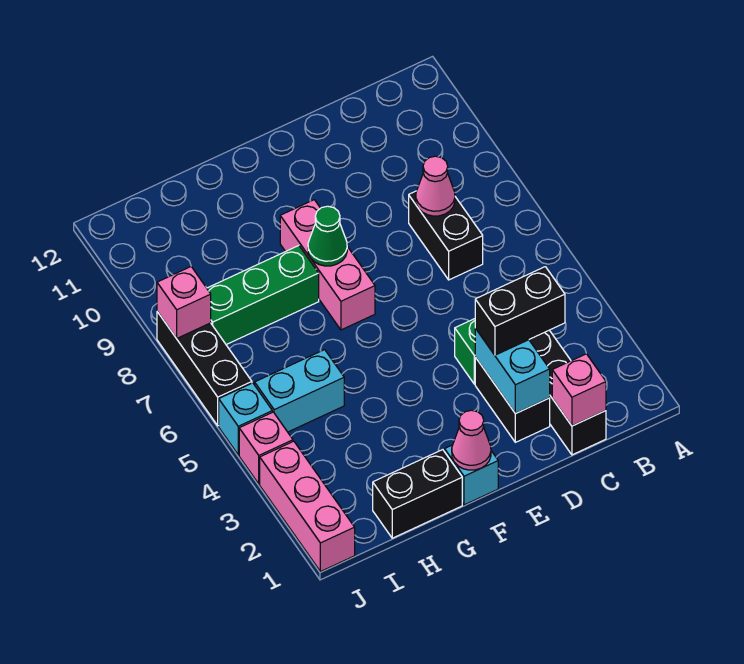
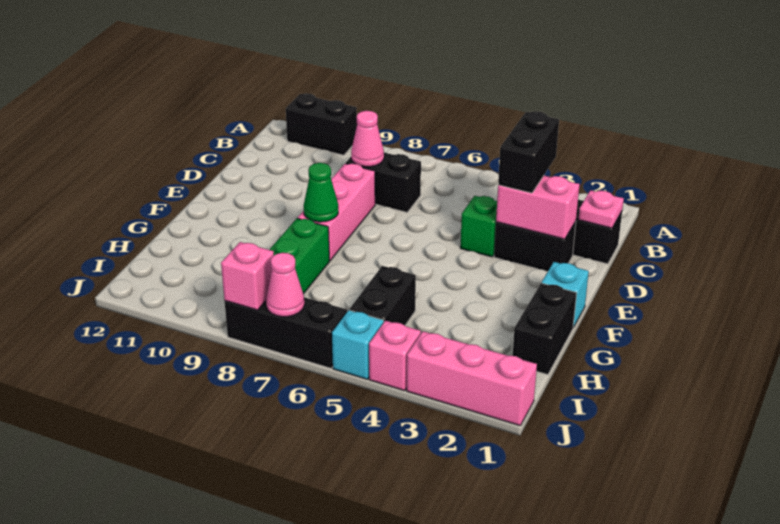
none -> black brick A10:A11 level 1
pink brick C1 level 2 -> pink plate C1 level 2
cyan brick D2:D3 level 2 -> pink brick D2:D3 level 2
pink cone F1 level 2 -> pink cone J7 level 2
pink brick F7:F9 level 1 -> pink brick D8:F8 level 1
cyan brick H5:I5 level 1 -> black brick H5:I5 level 1

